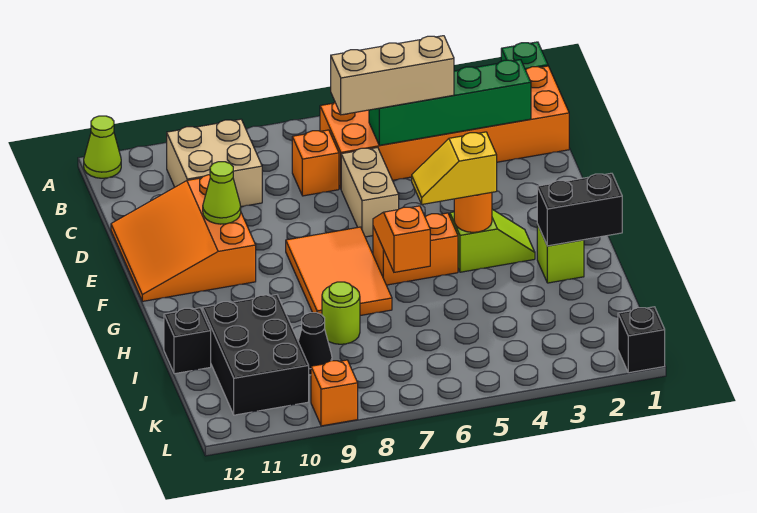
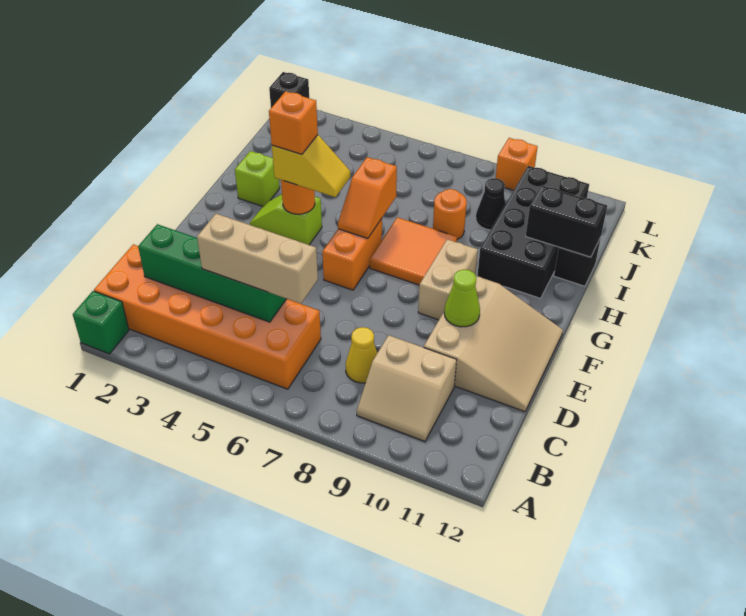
lime cone A12 level 1 -> none
tan brick B9:C10 level 1 -> tan slope B9:C10 level 1 top C
orange brick C7 level 1 -> orange brick G4 level 4
none -> yellow cone C8 level 1
tan brick D6:E6 level 1 -> tan brick F9:G9 level 1
orange slope D10:F12 level 1 top 10 -> tan slope D10:F12 level 1 top 10
orange tile F7:H8 level 1 -> orange tile G7:H8 level 1
orange brick G5:G6 level 1 -> orange brick F6:G6 level 1
black brick H1:H2 level 2 -> black brick I11:I12 level 2
lime round brick I8 level 1 -> orange round brick I8 level 1
black brick I10:K11 level 1 -> black brick H10:K11 level 1

